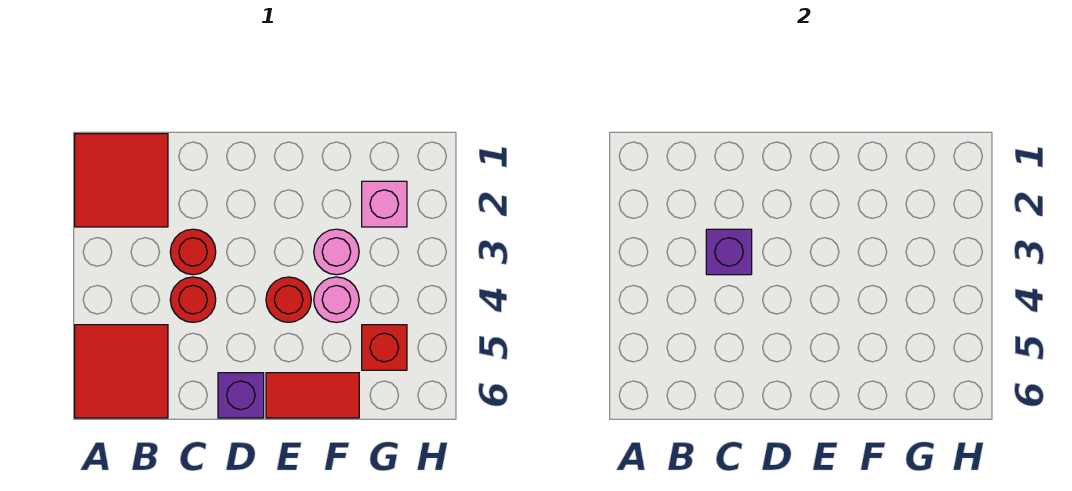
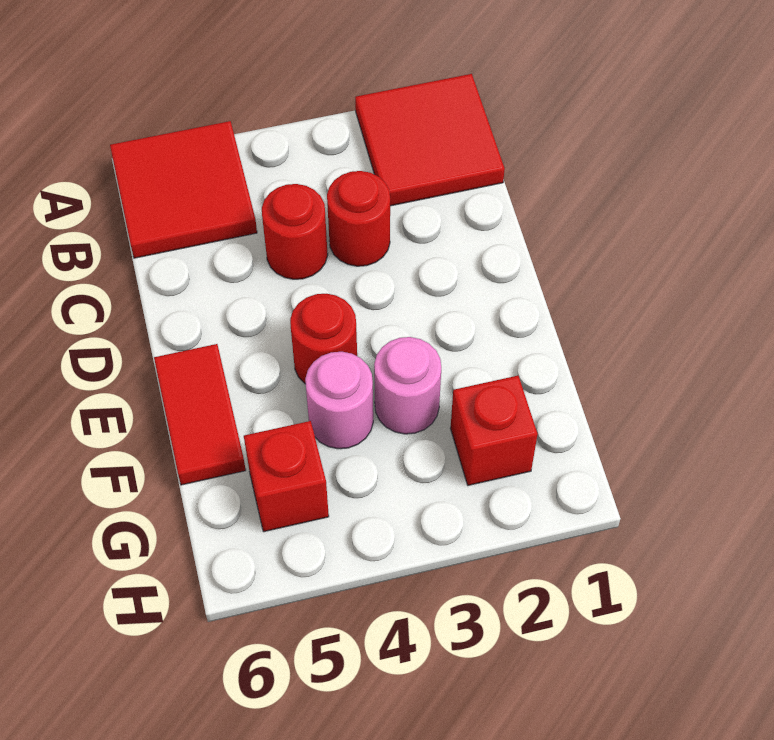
purple brick C3 level 2 -> none
purple brick D6 level 1 -> none
pink brick G2 level 1 -> red brick G2 level 1

